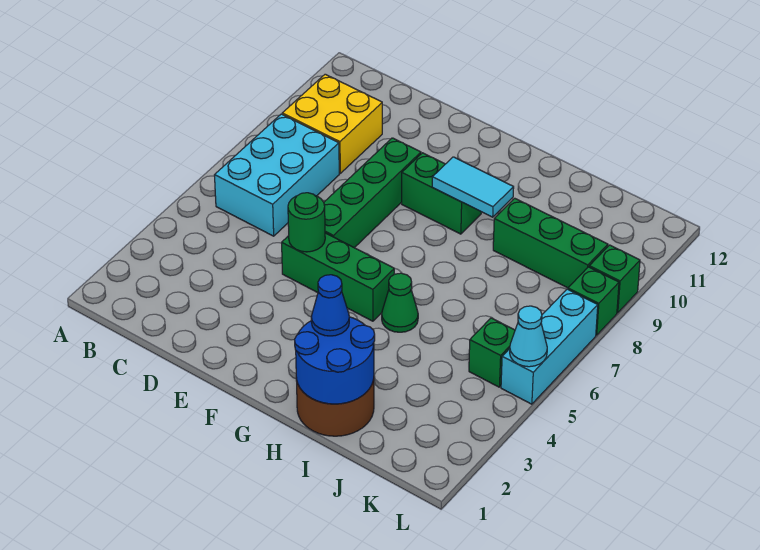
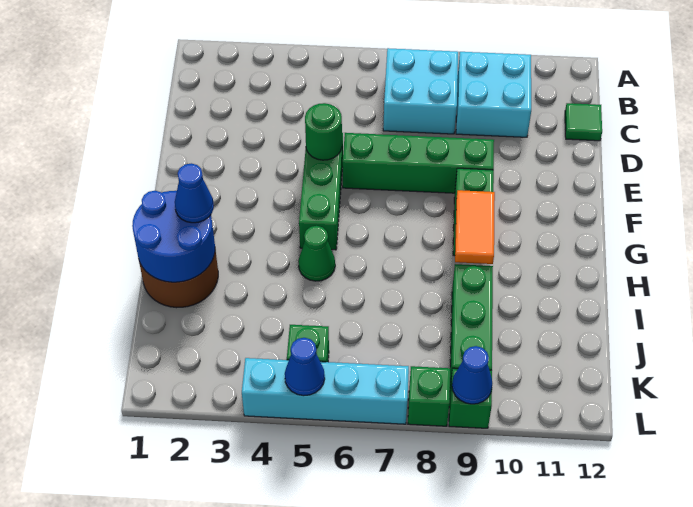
cyan brick B6:C8 level 1 -> cyan brick B7:C8 level 1
yellow brick B9:C10 level 1 -> cyan brick B9:C10 level 1
none -> green tile C12 level 1
cyan tile G9:H9 level 2 -> orange tile G9:H9 level 2
cyan brick L5:L7 level 1 -> cyan brick L4:L7 level 1
cyan cone L5 level 2 -> blue cone L5 level 2
none -> blue cone L9 level 2

